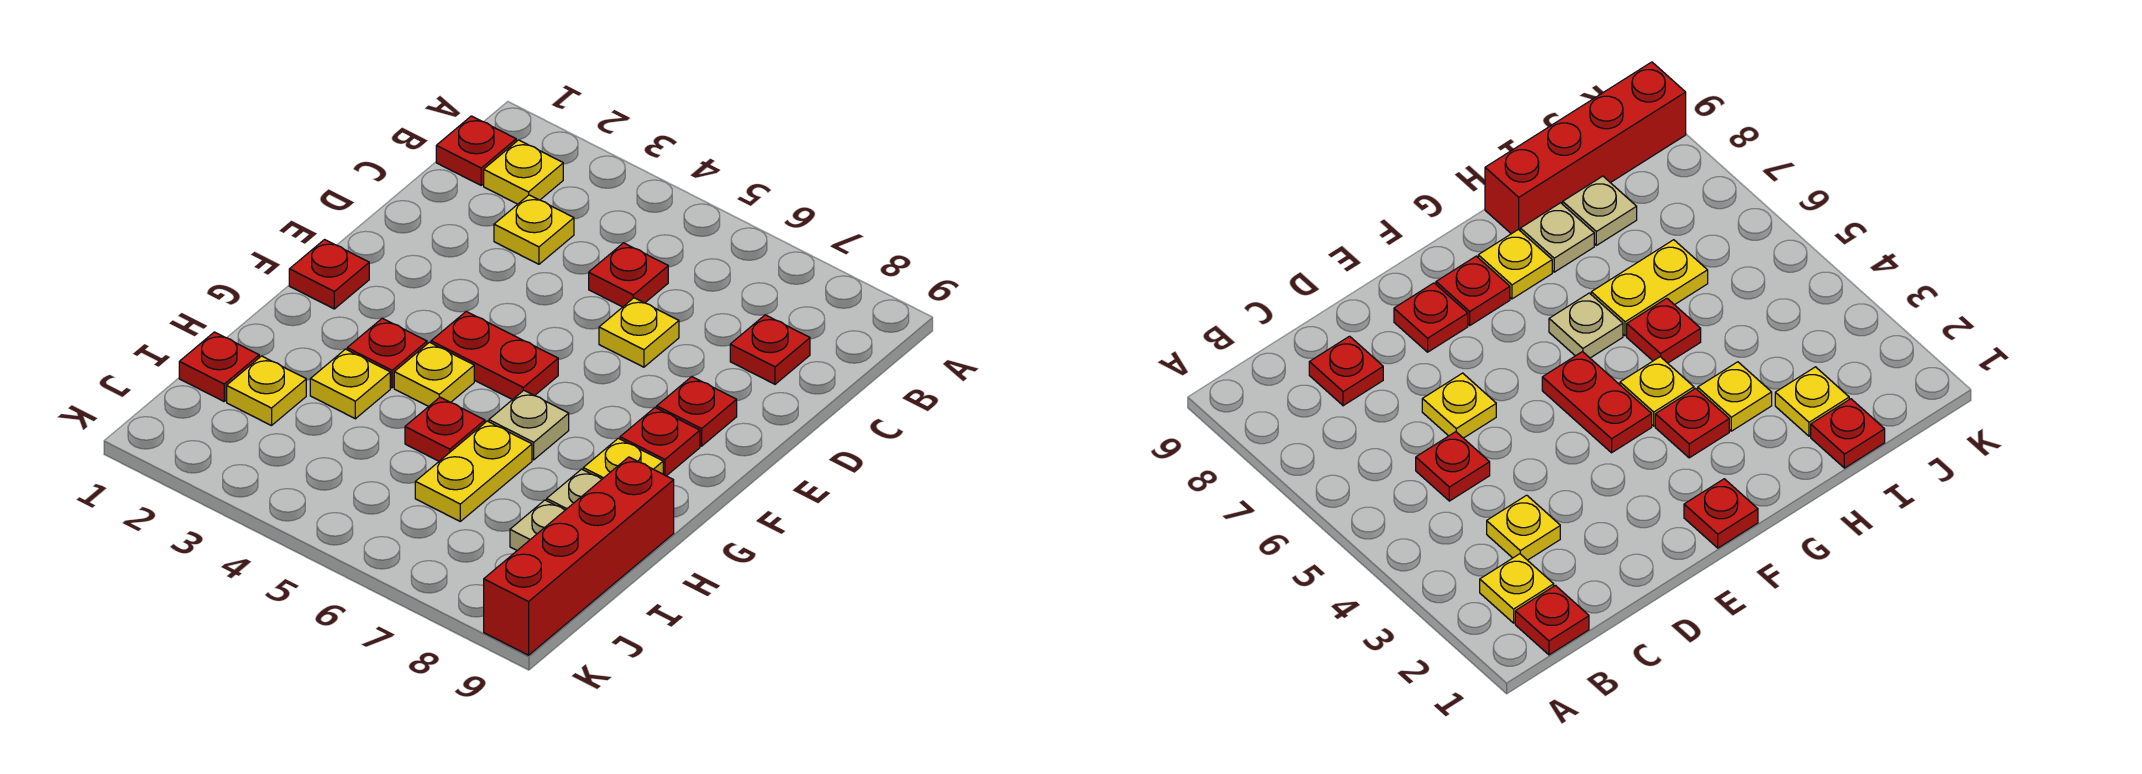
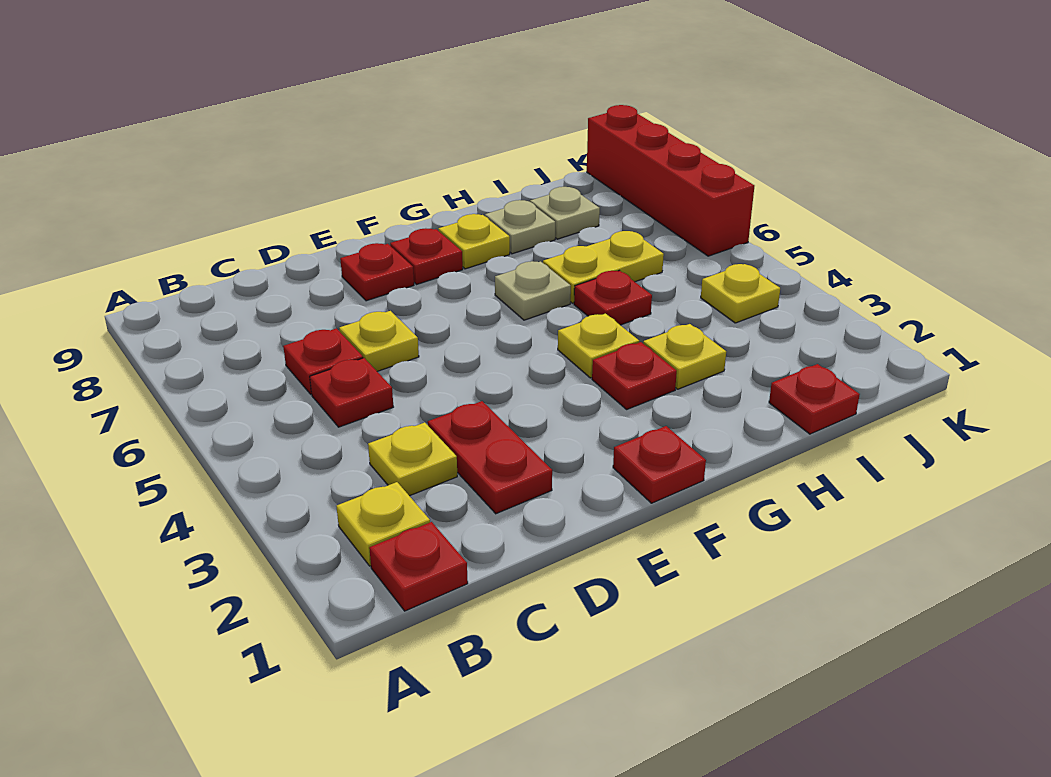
red plate C8 level 1 -> red plate C6 level 1
red plate F4:F5 level 1 -> red plate D2:D3 level 1
red brick H9:K9 level 1 -> red brick K6:K9 level 1
yellow plate I2 level 1 -> yellow plate J4 level 1

